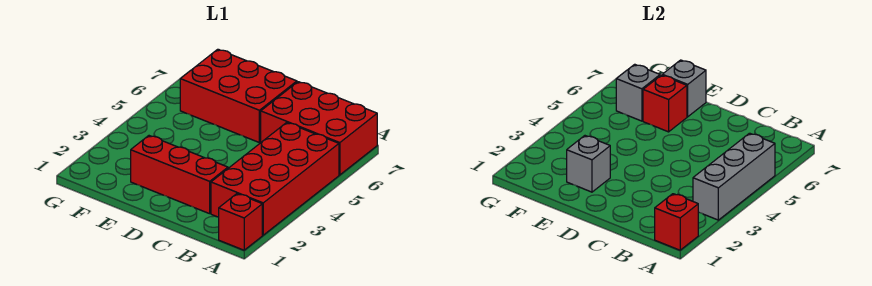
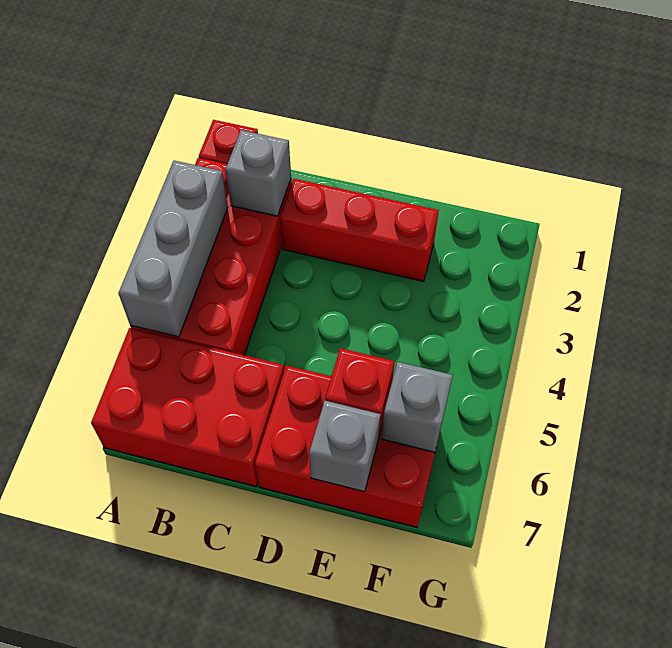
red brick A1 level 2 -> none
grey brick E2 level 2 -> grey brick B2 level 2

